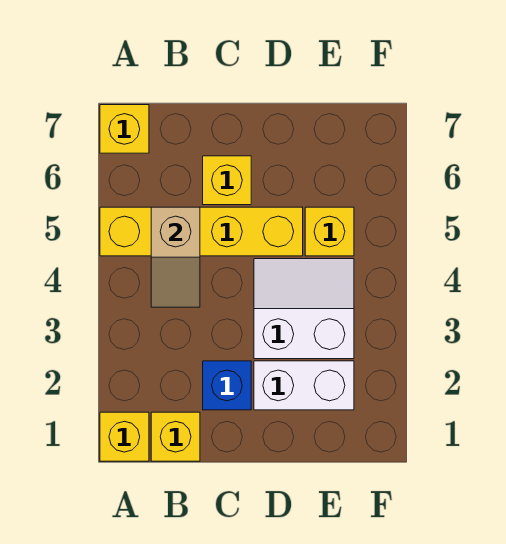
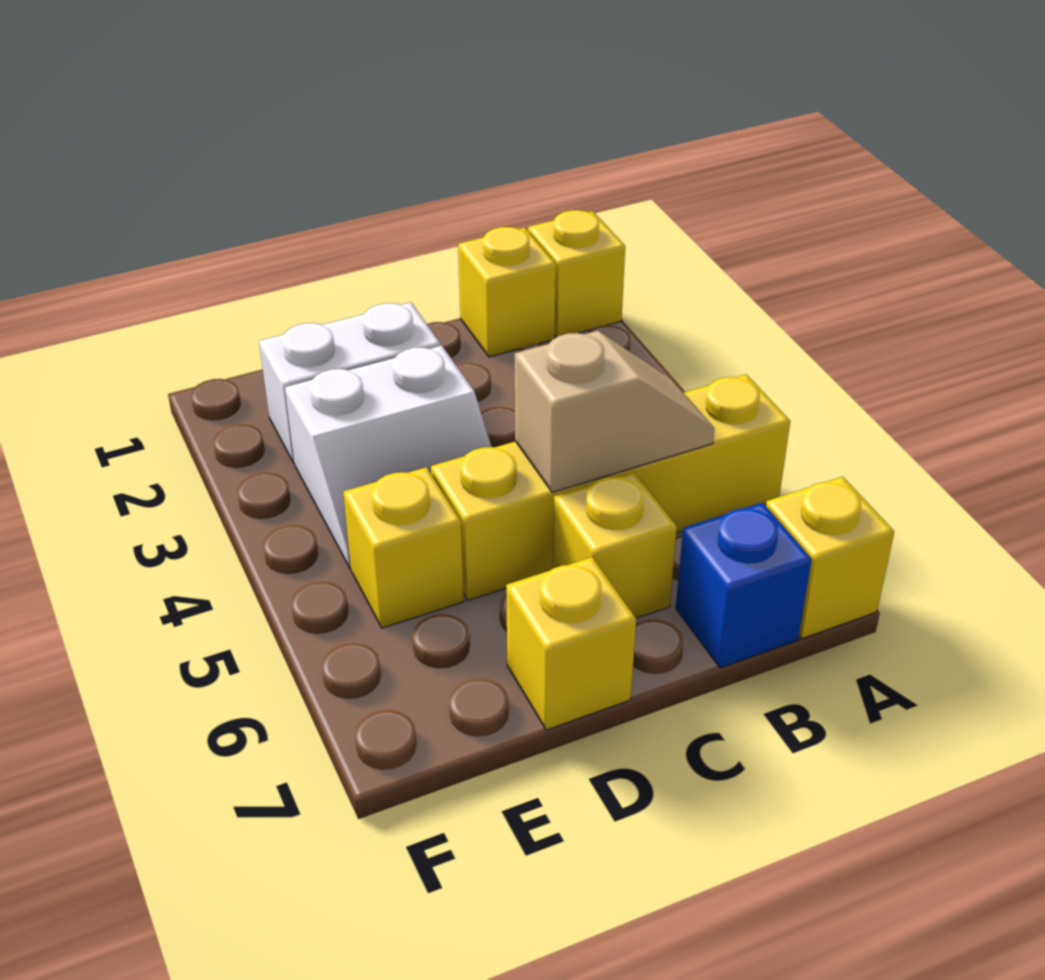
tan slope B4:B5 level 2 top 5 -> tan slope B5:C5 level 2 top C
blue brick C2 level 1 -> blue brick B7 level 1
none -> yellow brick D7 level 1

